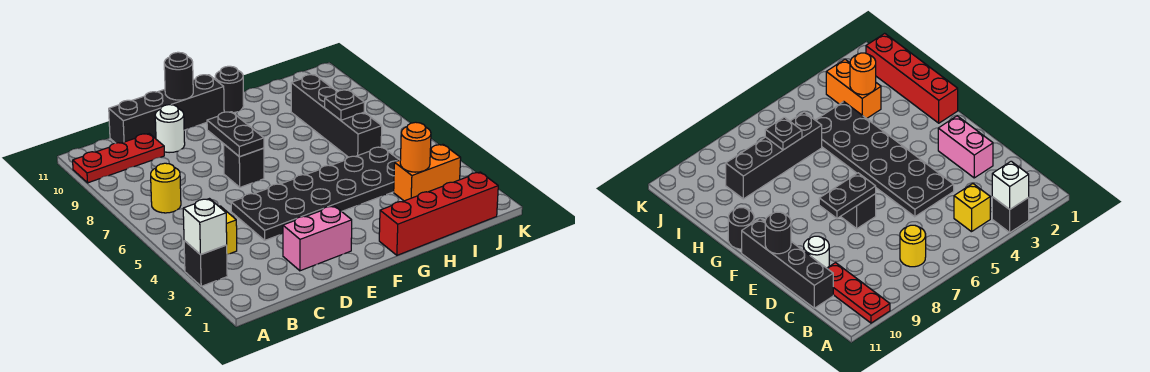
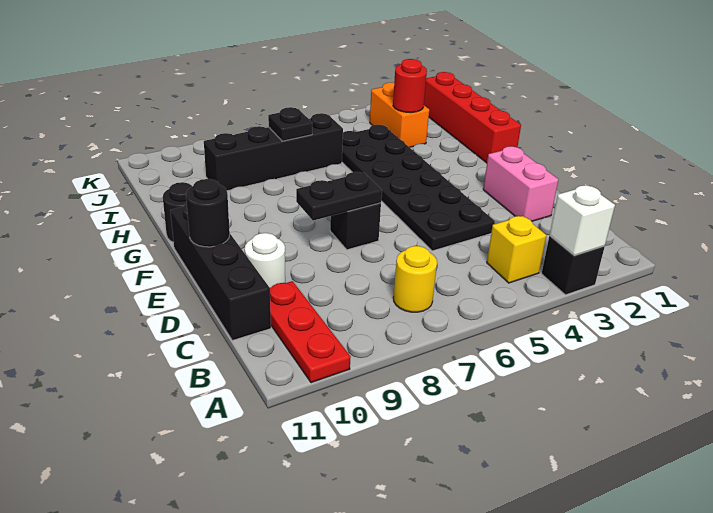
orange round brick I3 level 2 -> red round brick I3 level 2

